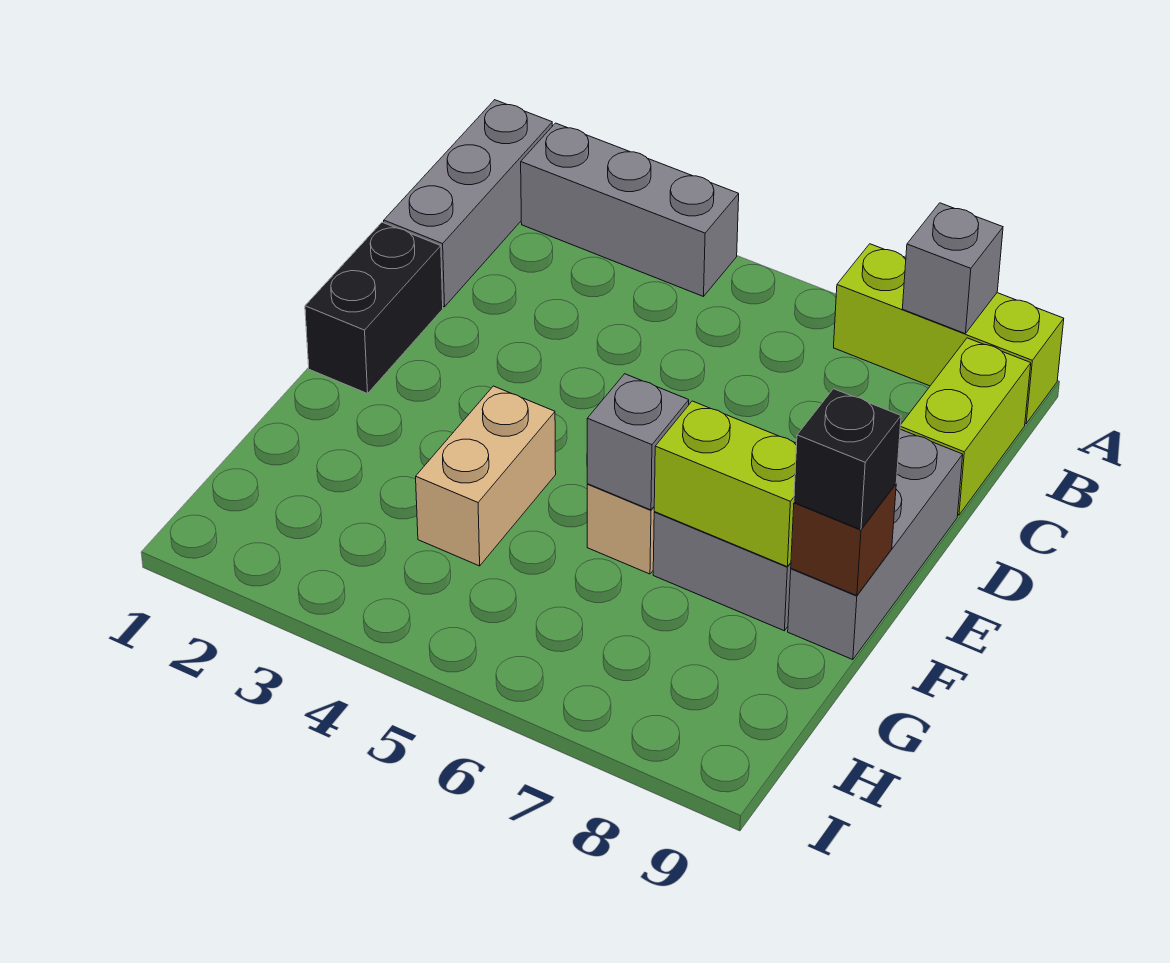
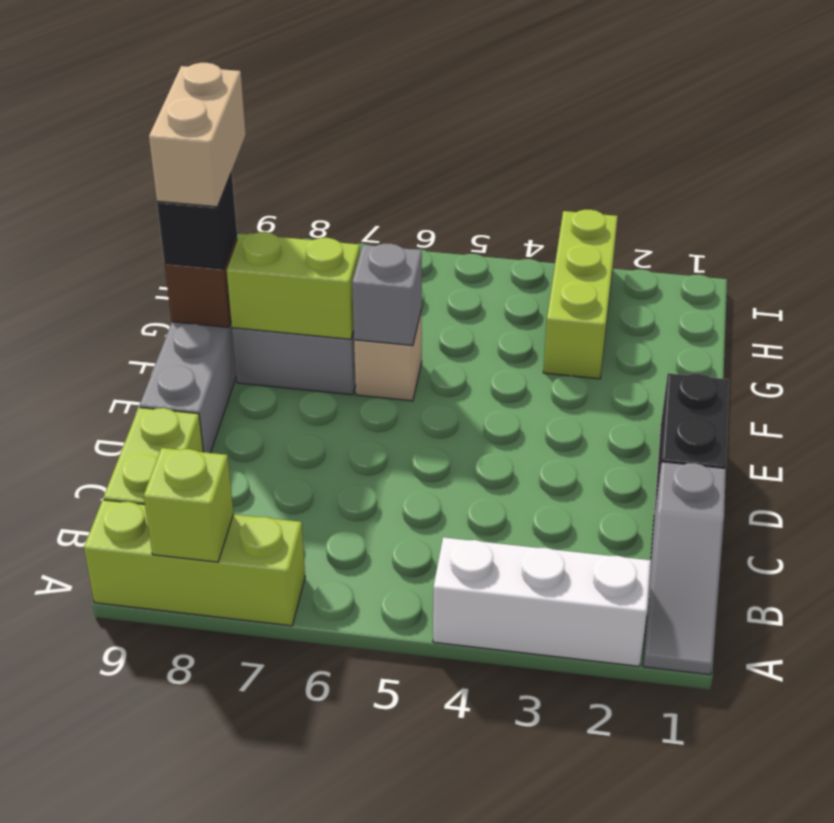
grey brick A1:C1 level 1 -> grey slope A1:C1 level 1 top C
grey brick A2:A4 level 1 -> white brick A2:A4 level 1
grey brick A8 level 2 -> lime brick A8 level 2
tan brick F4:G4 level 1 -> tan brick F9:G9 level 4
none -> lime brick G3:I3 level 1

